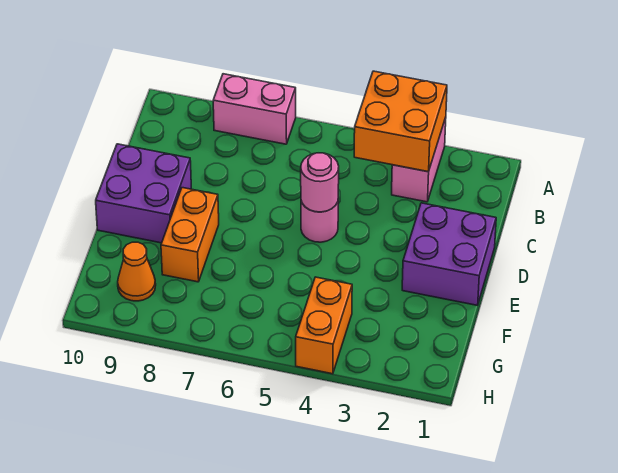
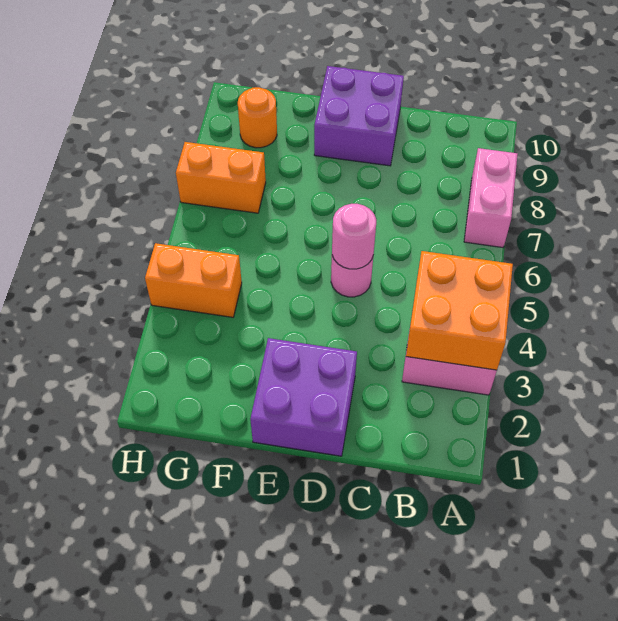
orange brick E8:F8 level 1 -> orange brick G7:H7 level 1
orange cone G9 level 1 -> orange round brick G9 level 1

